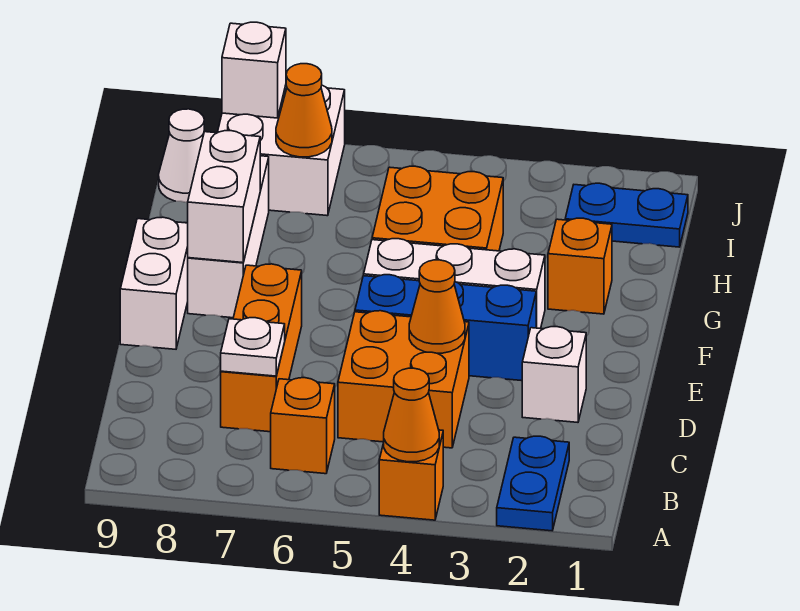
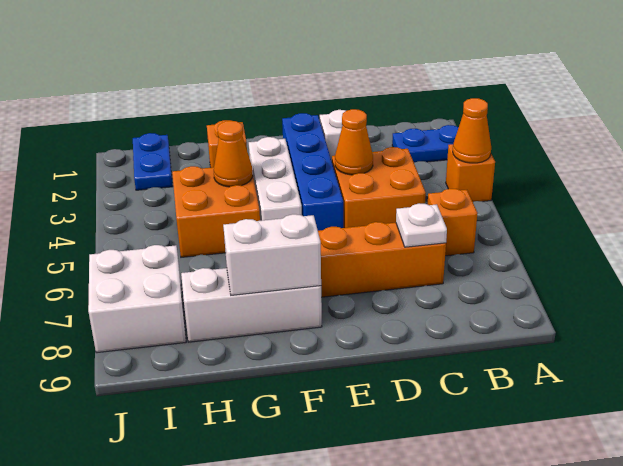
blue brick E3:E5 level 1 -> blue brick E2:E5 level 1
white brick E9:F9 level 1 -> none
orange cone I7 level 2 -> orange cone G4 level 2
white cone I9 level 1 -> none
white brick J8 level 2 -> none

